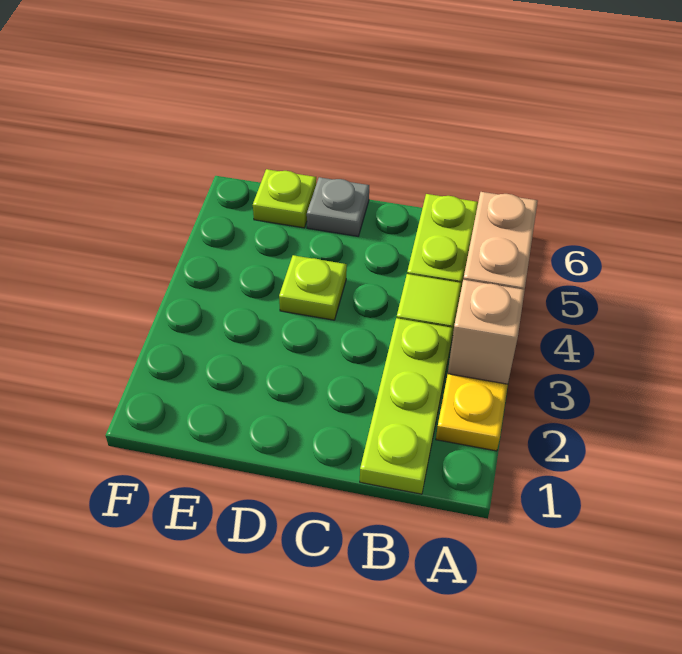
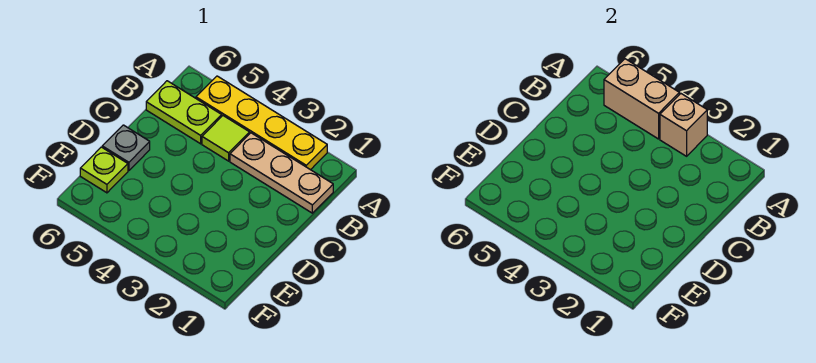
lime plate B1:B3 level 1 -> tan plate B1:B3 level 1
lime plate D4 level 1 -> none

